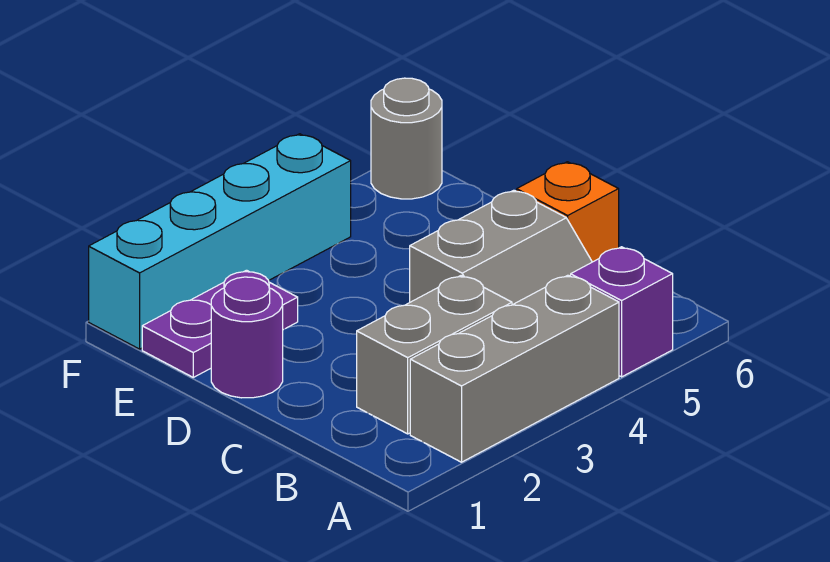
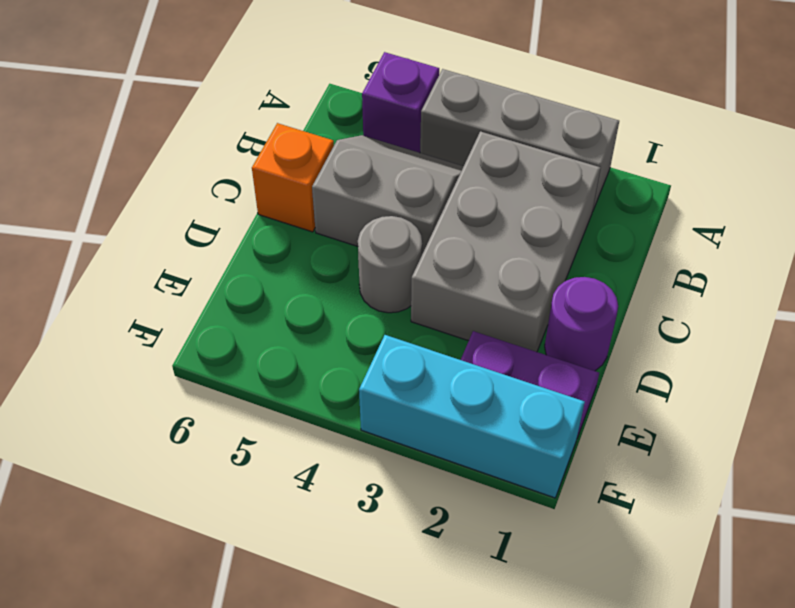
grey brick B2:B3 level 1 -> grey brick B2:D3 level 1
cyan brick F1:F4 level 1 -> cyan brick F1:F3 level 1
grey round brick F6 level 1 -> grey round brick D4 level 1

